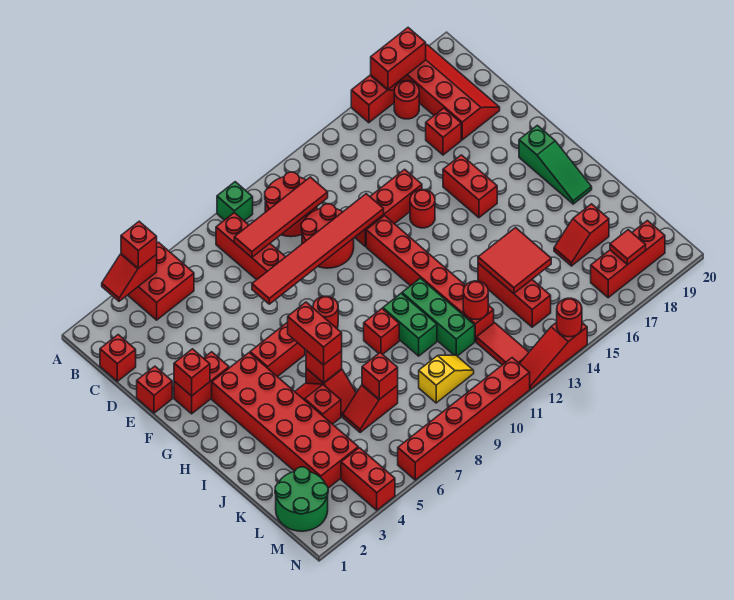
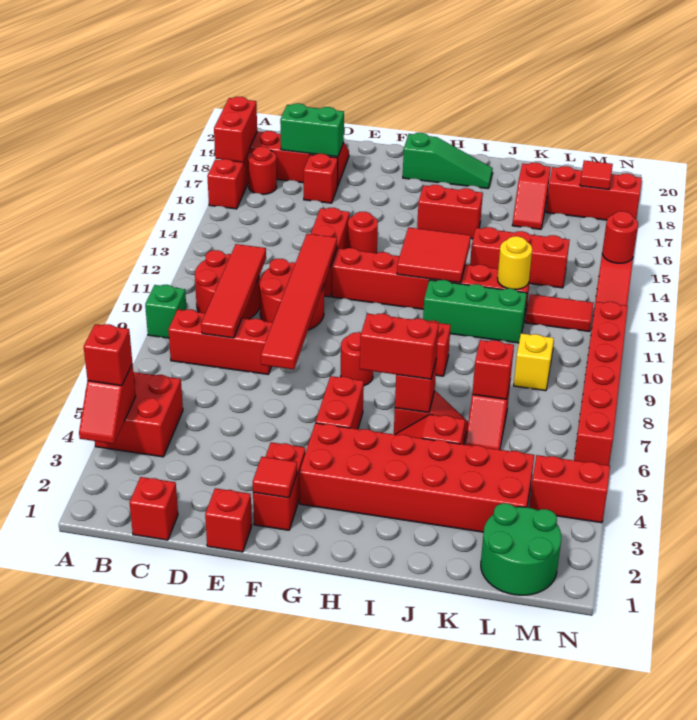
red brick F2 level 2 -> red tile F2 level 2
red brick F16:G16 level 1 -> red brick H16:I16 level 1
green brick I10:J10 level 1 -> green brick C18:D18 level 2
red tile J14:K15 level 2 -> red tile H12:I13 level 2
red round brick K12 level 2 -> yellow round brick K12 level 2
red brick M17:M19 level 1 -> red brick L18:N18 level 1

